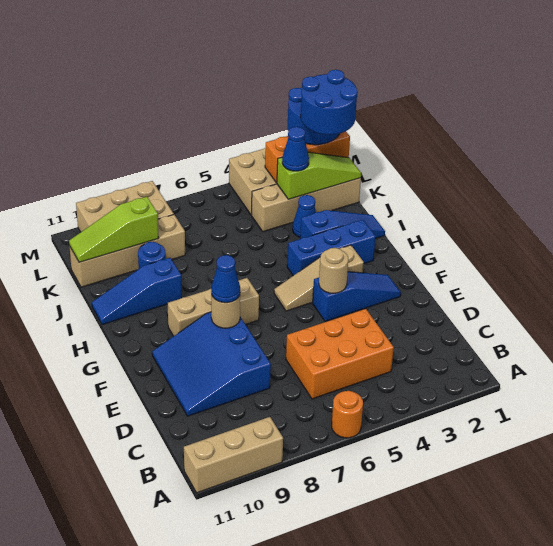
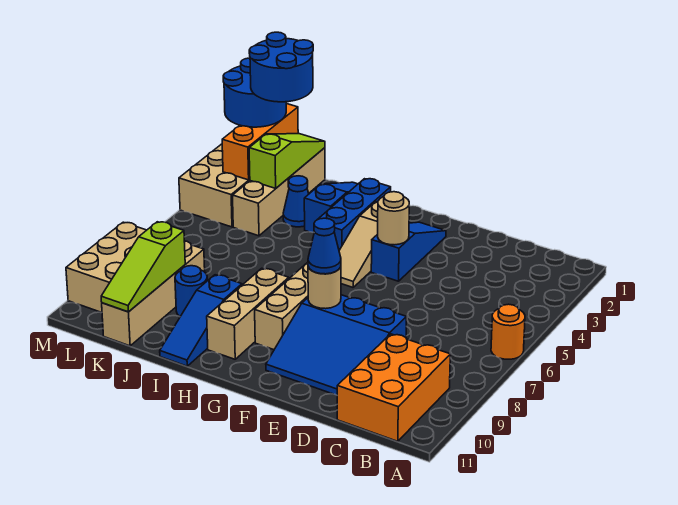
tan brick A9:A11 level 1 -> tan brick H8:H10 level 1
orange brick C4:D6 level 1 -> orange brick B9:C11 level 1
blue cone K3 level 3 -> none

